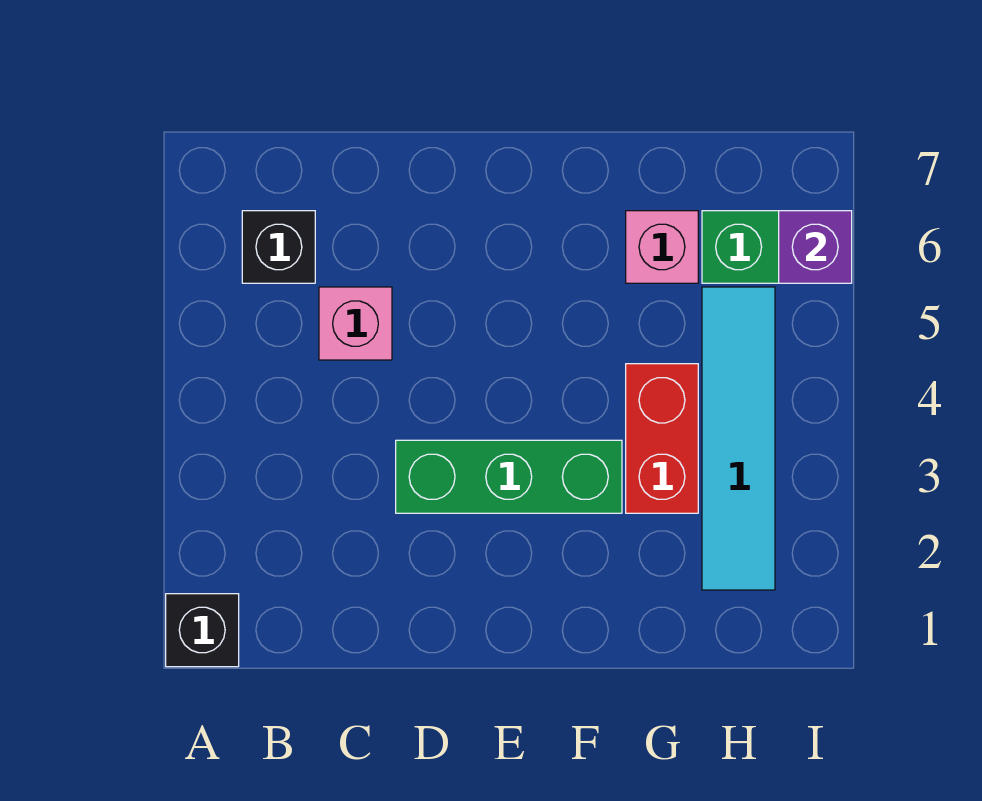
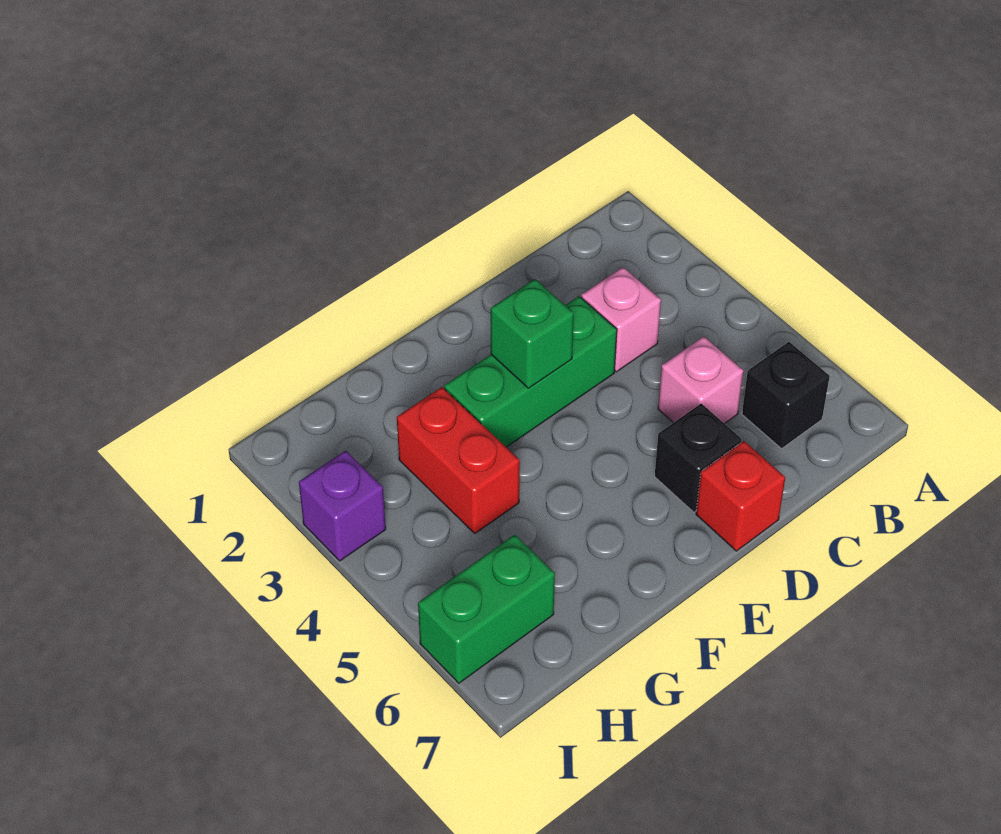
black brick A1 level 1 -> black brick D6 level 1
none -> red brick D7 level 1
none -> green brick E3 level 2
pink brick G6 level 1 -> pink brick C3 level 1
cyan tile H2:H5 level 1 -> none
purple brick I6 level 2 -> purple brick I3 level 1

